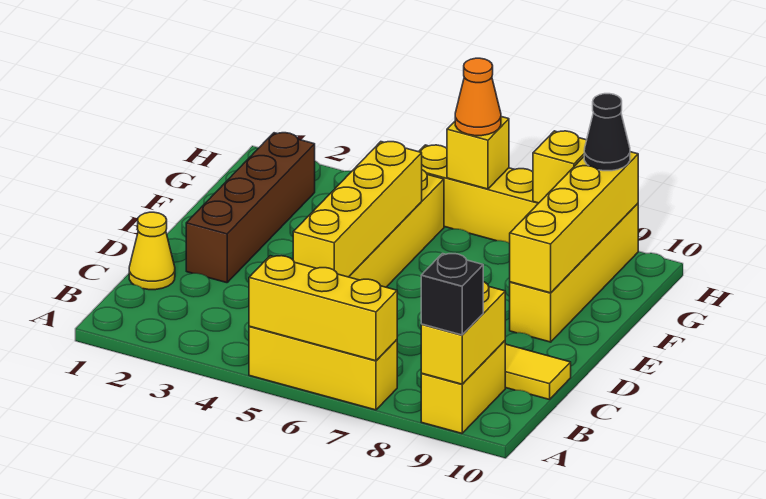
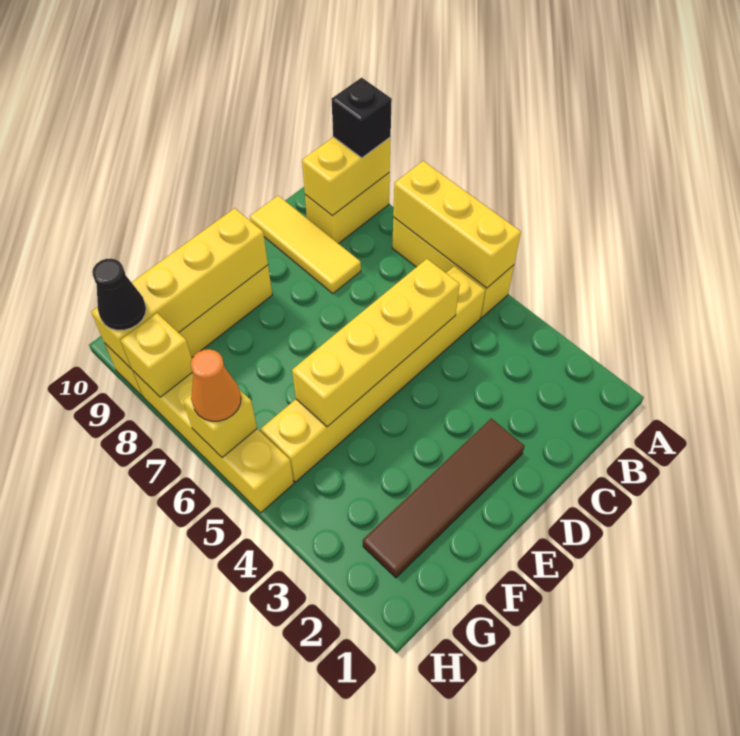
yellow cone C1 level 1 -> none
brown brick D2:G2 level 1 -> brown tile D2:G2 level 1

